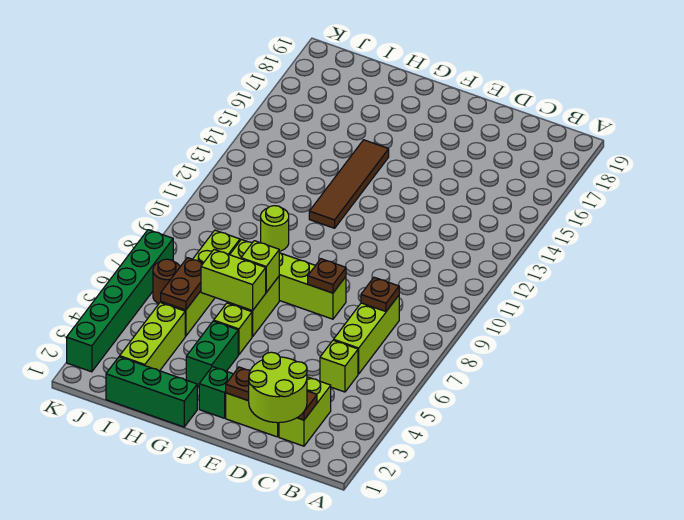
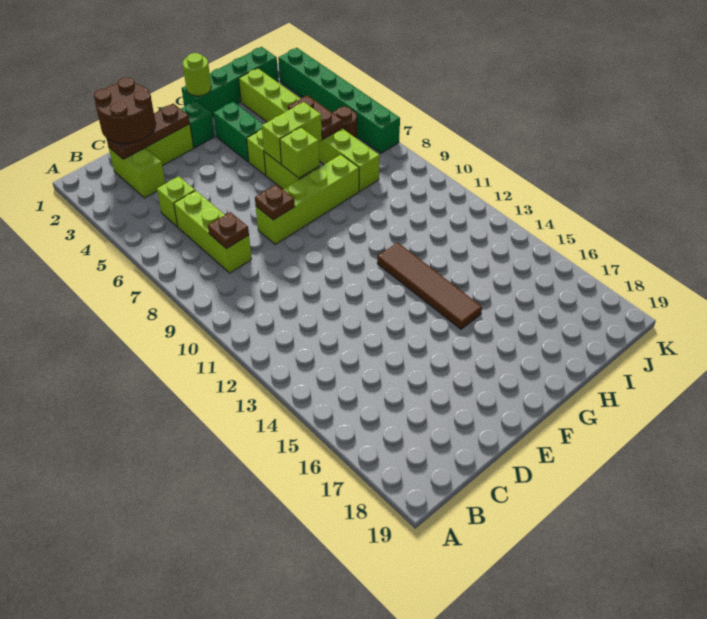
lime round brick C1:D2 level 3 -> brown round brick C1:D2 level 3
green brick G1:I1 level 1 -> green brick G1:J1 level 1
lime round brick H10 level 1 -> lime round brick G1 level 2

